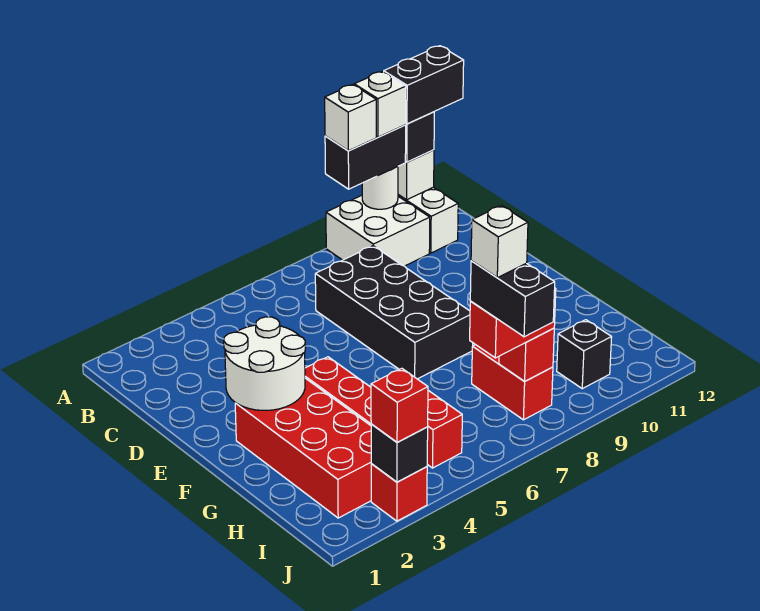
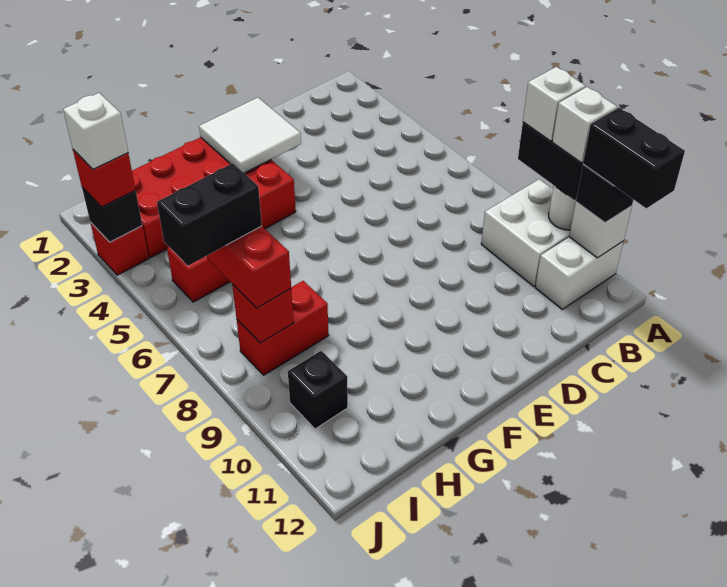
black brick C7:F8 level 1 -> none
white round brick E2:F3 level 2 -> white tile E2:F3 level 2
white brick I7 level 5 -> white brick J3 level 4

